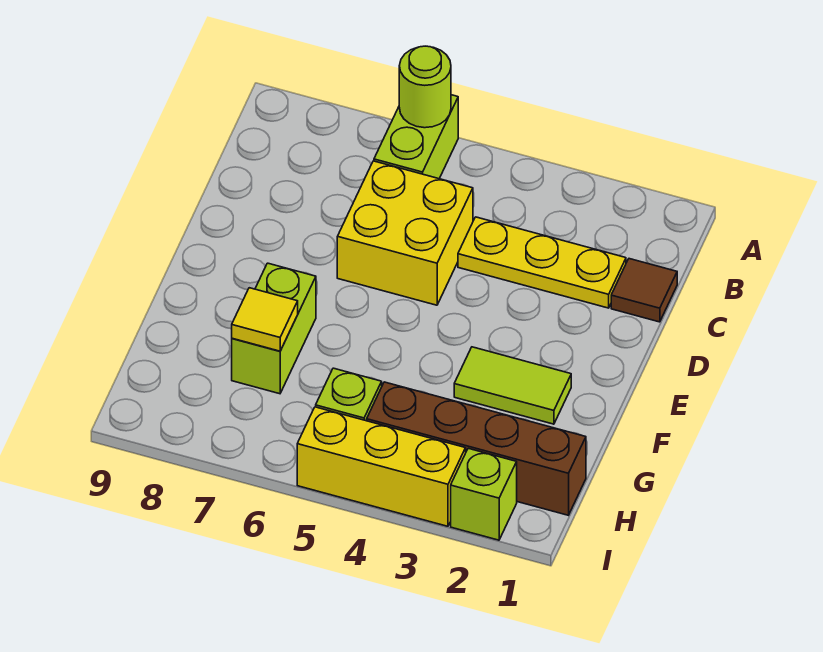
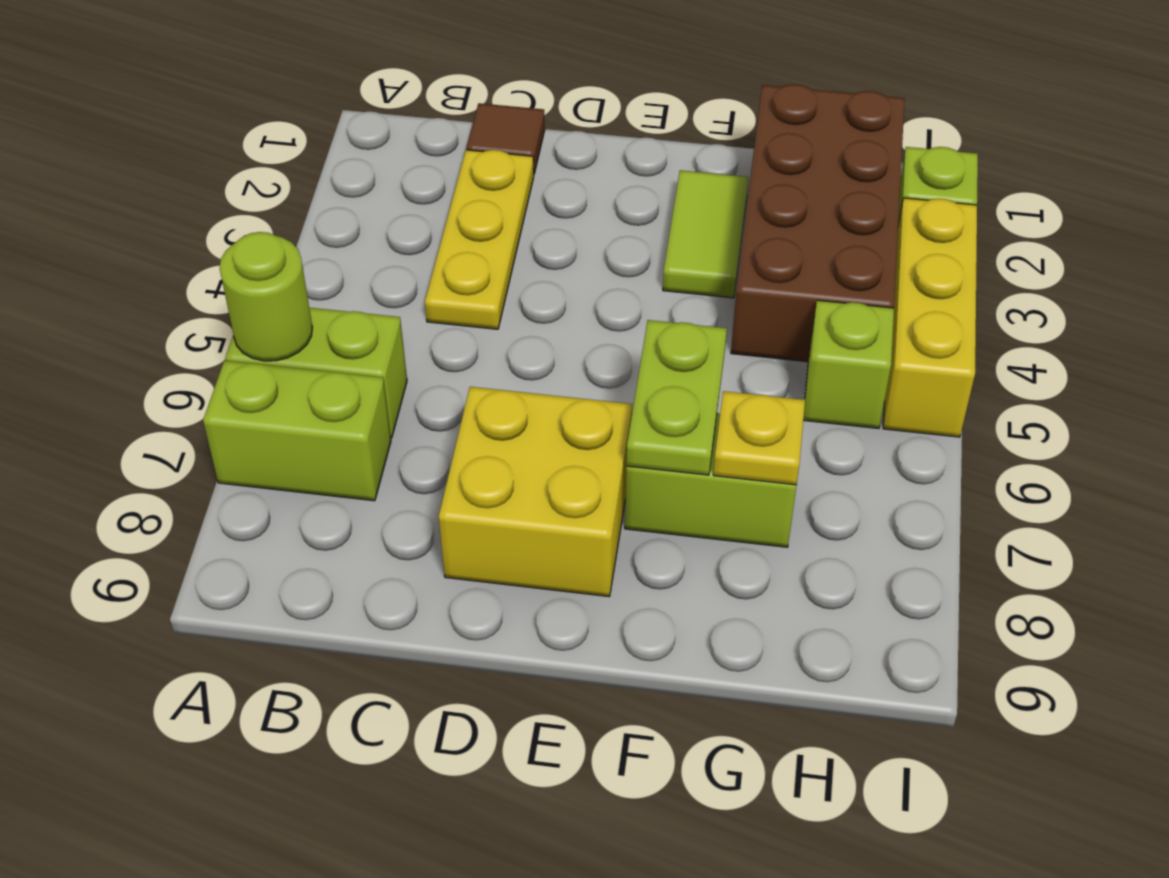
none -> lime brick A7:B7 level 1
yellow brick C5:D6 level 1 -> yellow brick D7:E8 level 1
none -> lime plate F6:F7 level 2
yellow tile G7 level 2 -> yellow plate G7 level 2
brown brick H1:H4 level 1 -> brown brick G1:H4 level 1

